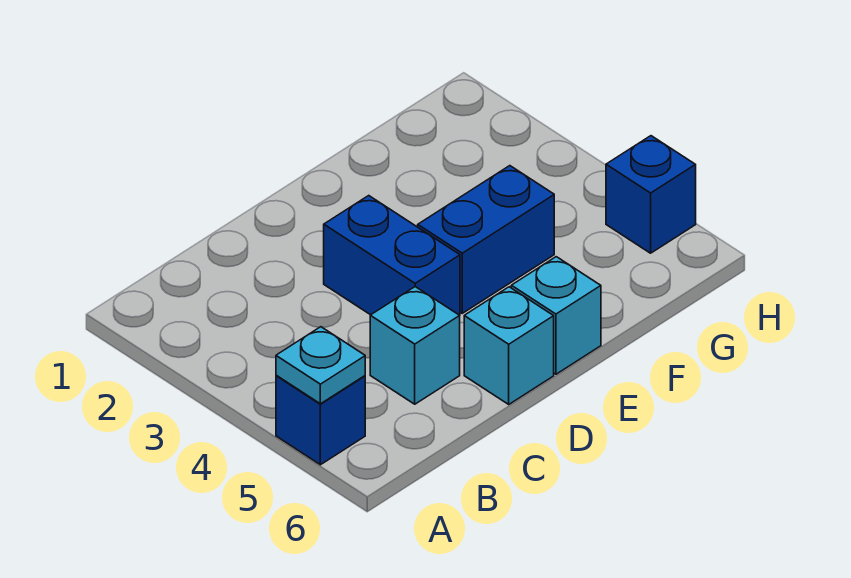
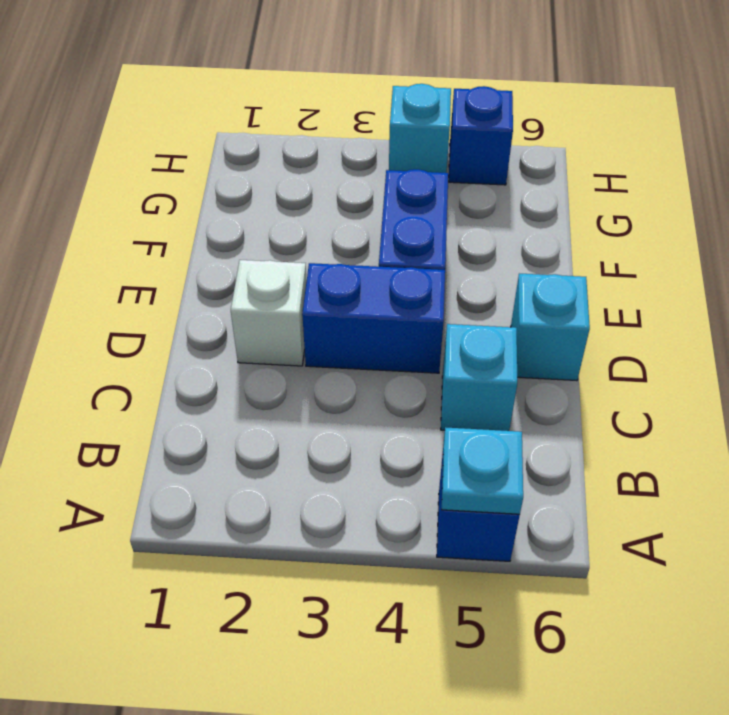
none -> white brick D2 level 1
cyan brick E6 level 1 -> cyan brick H4 level 1

